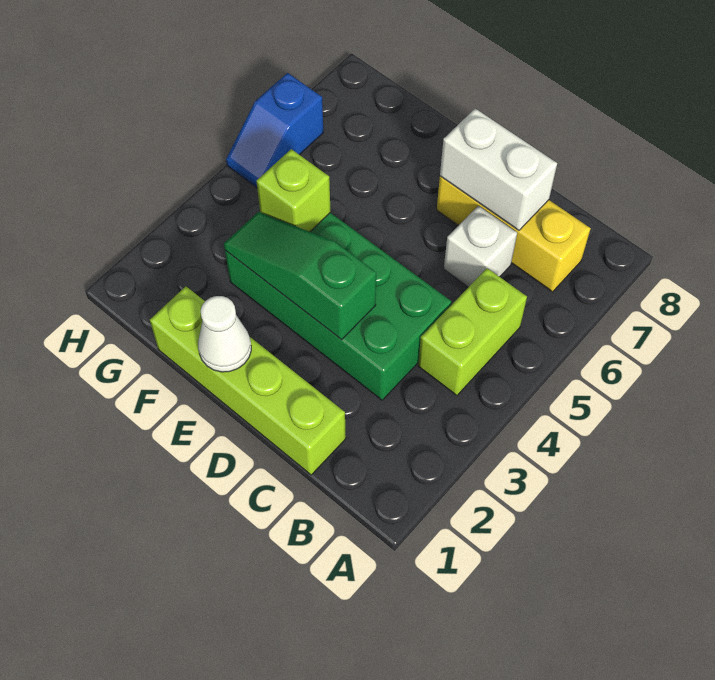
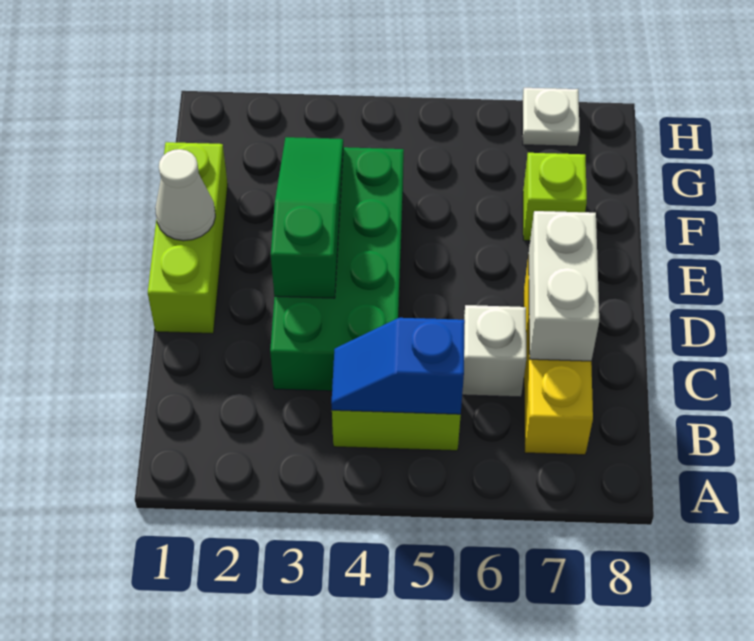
lime brick C1:F1 level 1 -> lime brick D1:F1 level 1
lime brick F4 level 2 -> lime brick F7 level 1
blue slope H5:H6 level 1 top 6 -> blue slope B4:B5 level 2 top 5
none -> white plate H7 level 1

